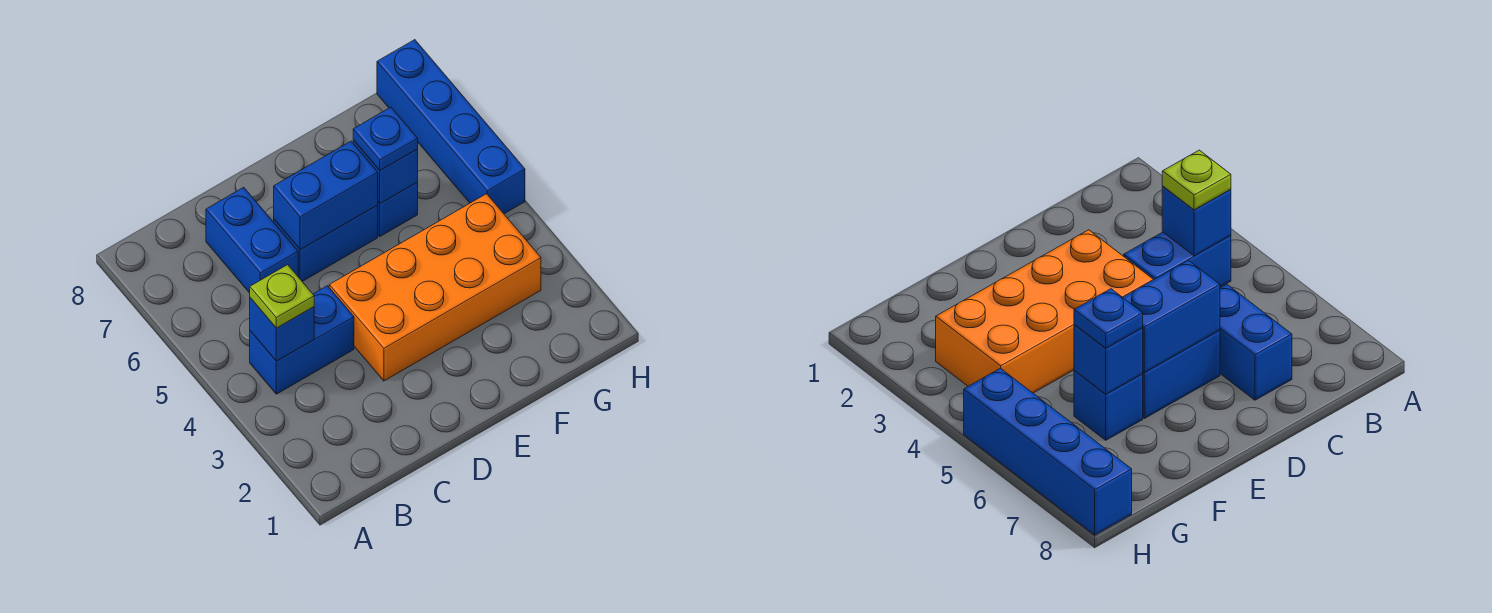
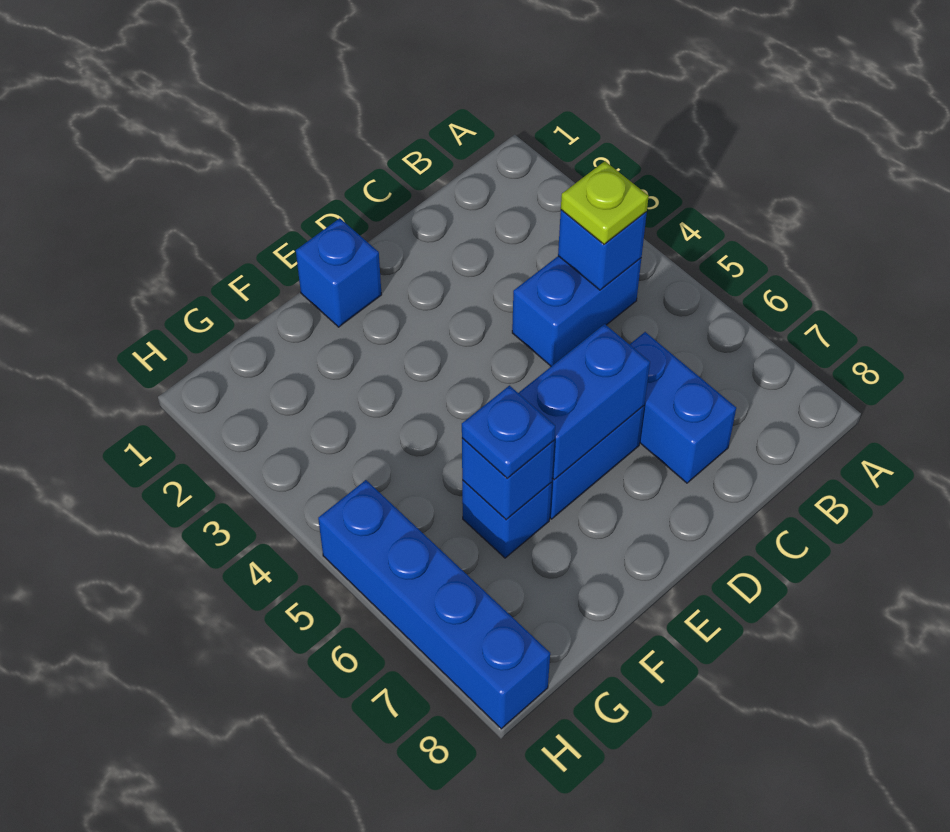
orange brick D3:G4 level 1 -> none
none -> blue brick E1 level 1

